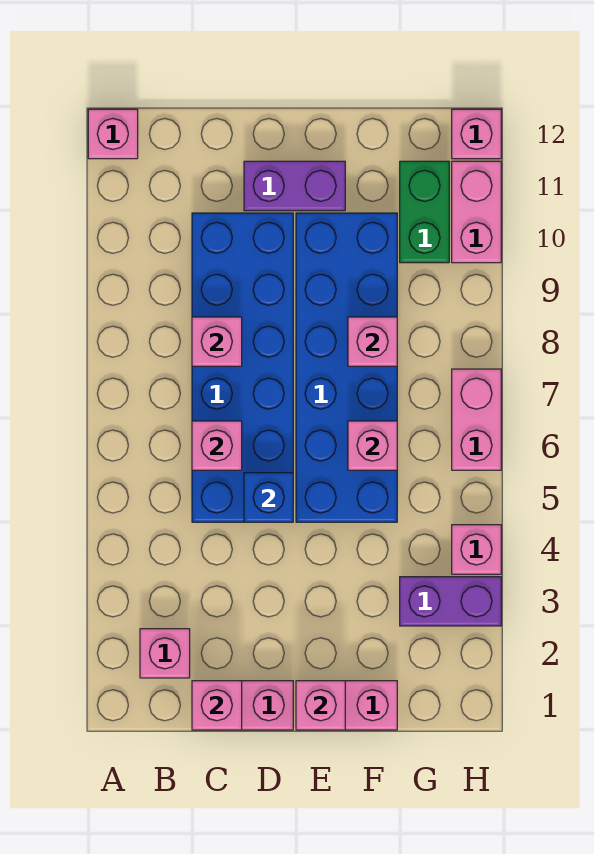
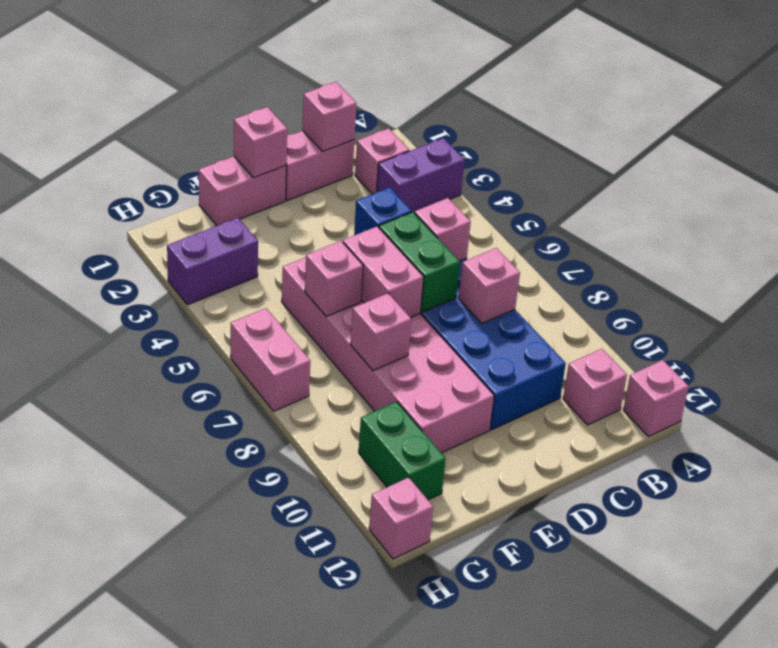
none -> green brick D6:D7 level 2
purple brick D11:E11 level 1 -> purple brick A3:B3 level 1
blue brick E5:F10 level 1 -> pink brick E5:F10 level 1
pink brick H4 level 1 -> pink brick B11 level 1
pink brick H10:H11 level 1 -> pink brick E6:E7 level 2

